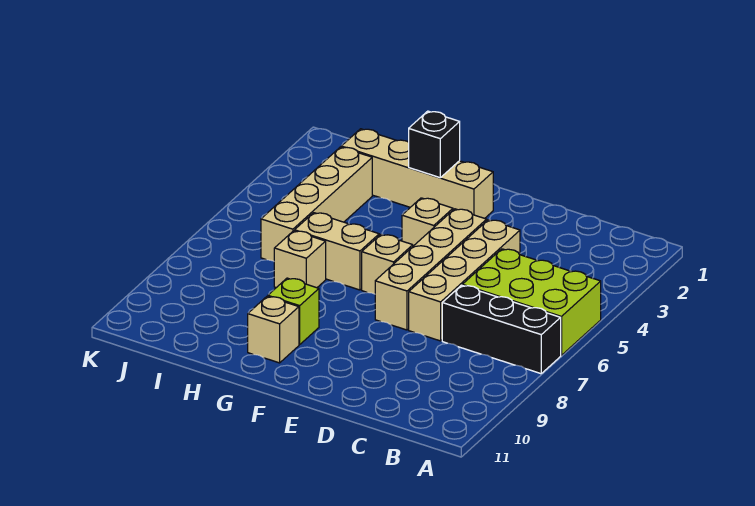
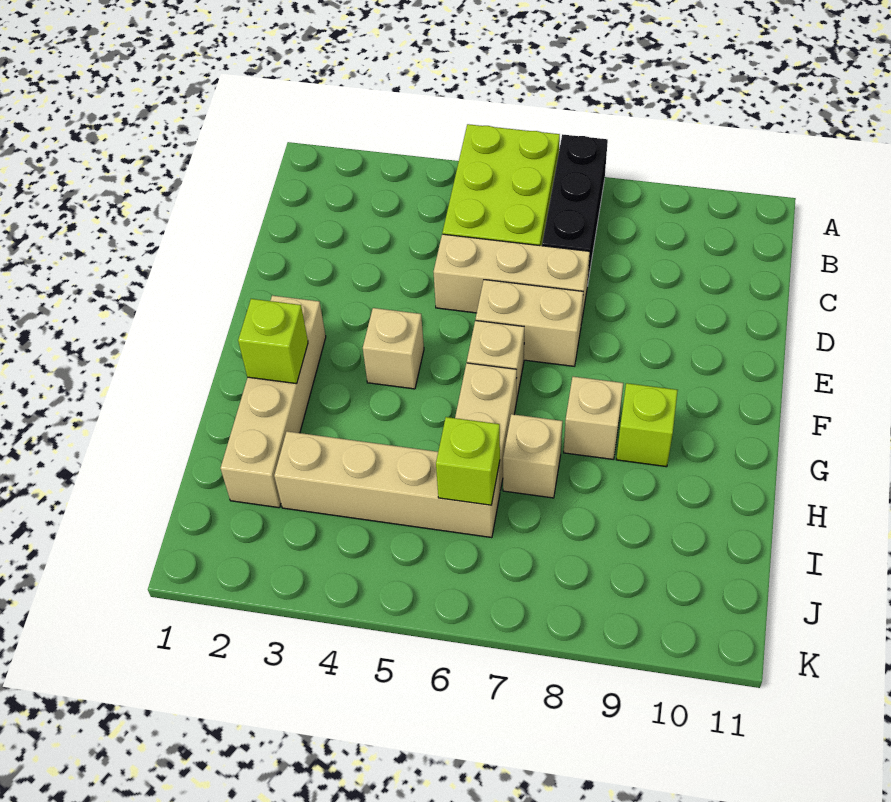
tan brick D4:D7 level 1 -> tan brick D5:D7 level 1
tan brick E4:E7 level 1 -> tan brick E6:E7 level 1
black brick G2 level 2 -> lime brick G2 level 2
tan brick G10 level 1 -> tan brick G8 level 1
none -> lime brick I6 level 2

